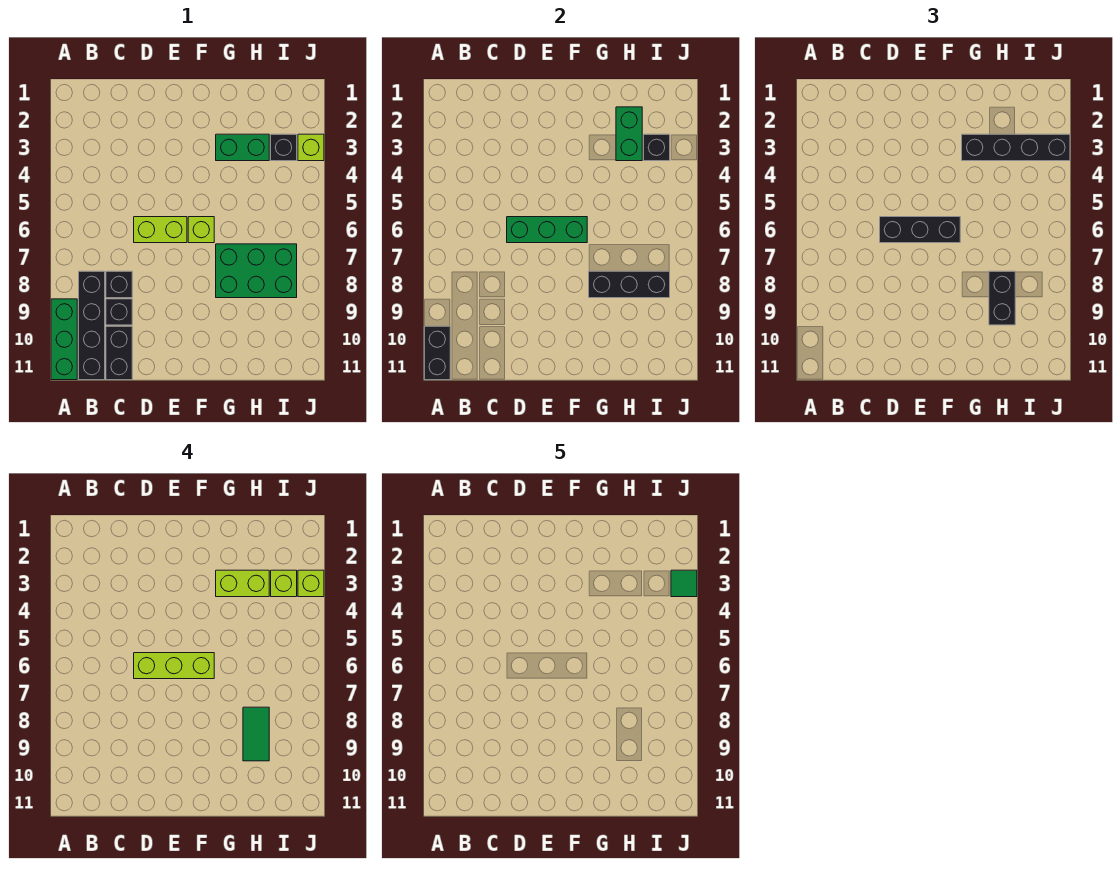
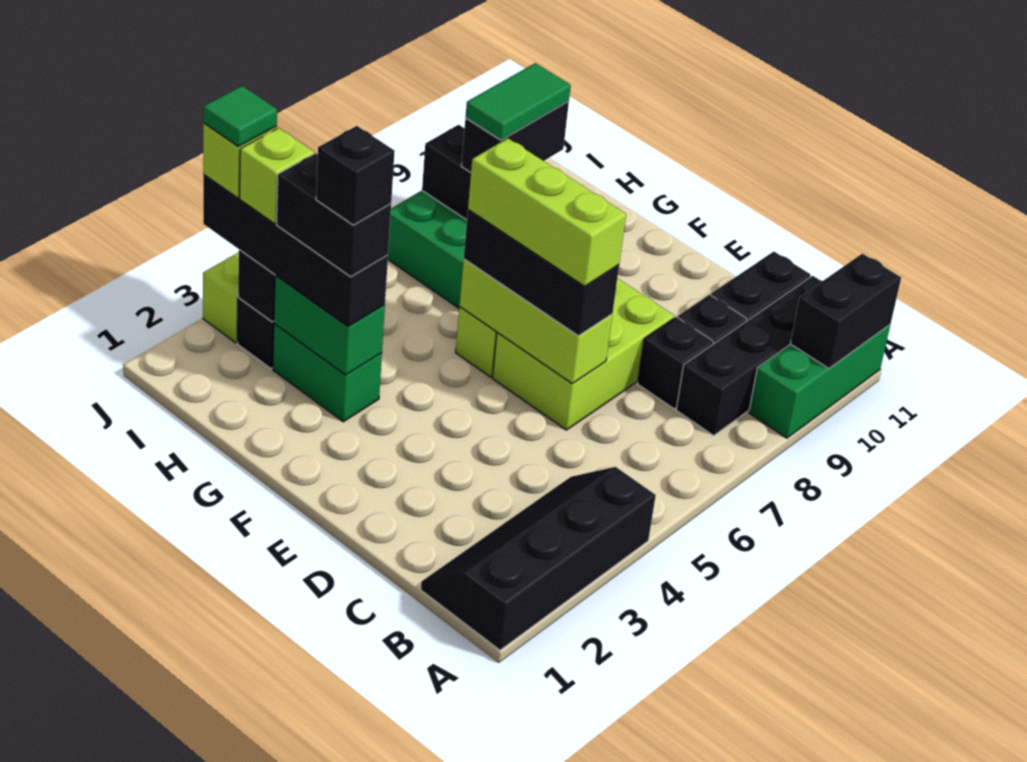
none -> black slope A1:B4 level 1 top A
lime brick D6:E6 level 1 -> lime brick D6:E8 level 1
green brick D6:F6 level 2 -> lime brick D6:F6 level 2
lime brick G3:H3 level 4 -> black brick G3:H3 level 4
none -> black brick G3 level 5
green brick H2:H3 level 2 -> green brick G3:H3 level 2

